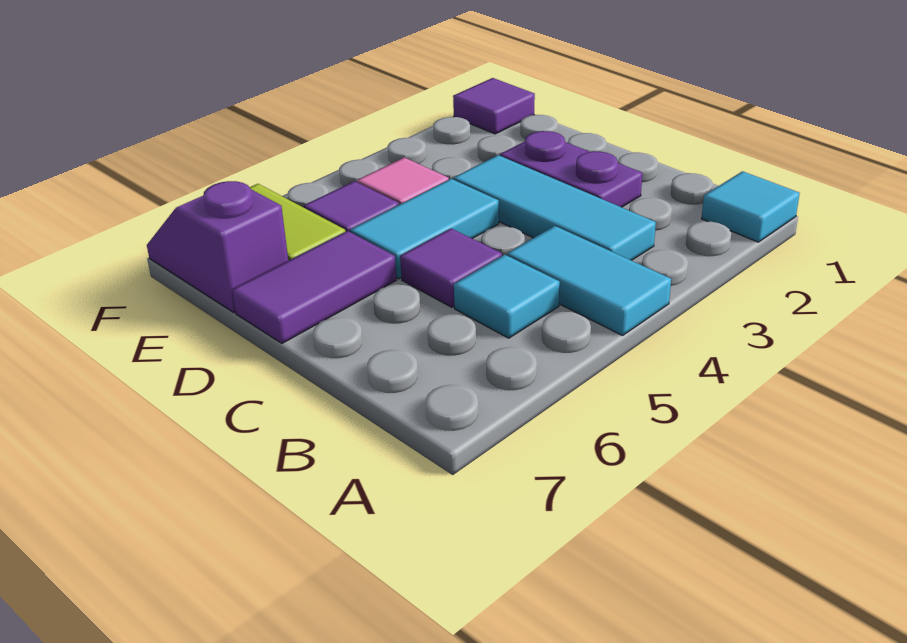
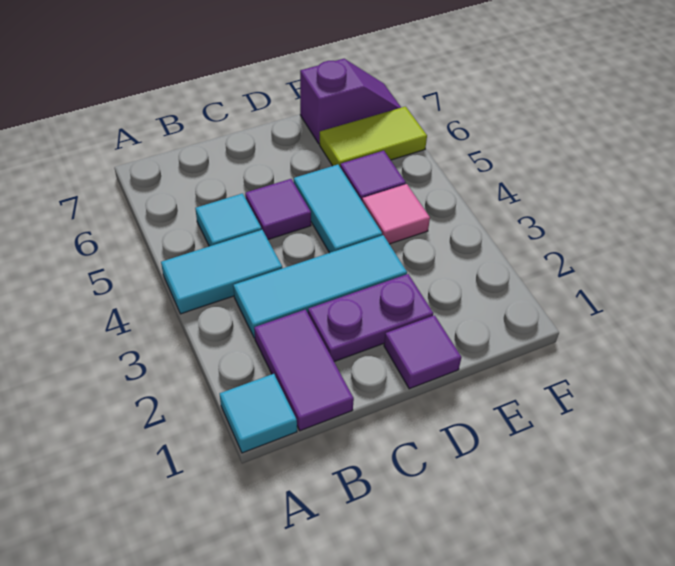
purple tile D6:D7 level 1 -> purple tile B1:B2 level 1
purple tile F1 level 1 -> purple tile D1 level 1

